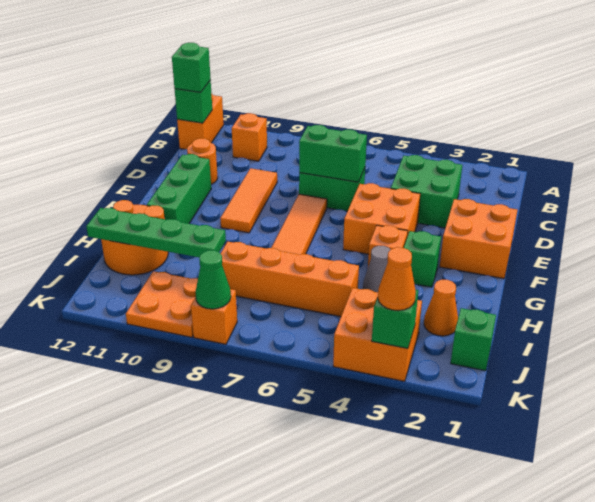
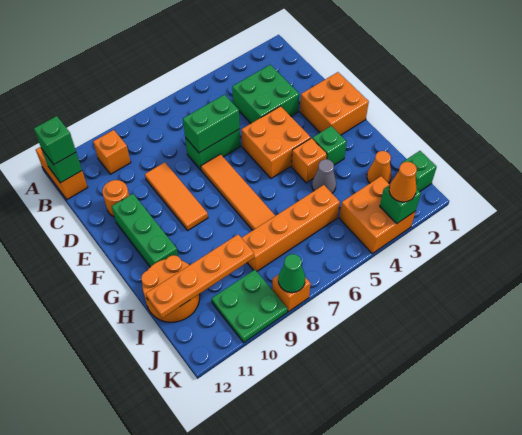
green plate I9:I12 level 2 -> orange plate I9:I12 level 2
orange plate J9:K10 level 1 -> green plate J9:K10 level 1

